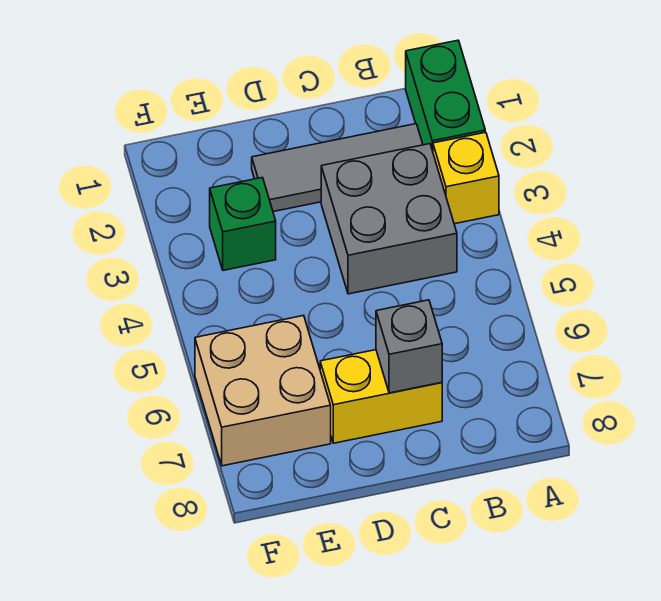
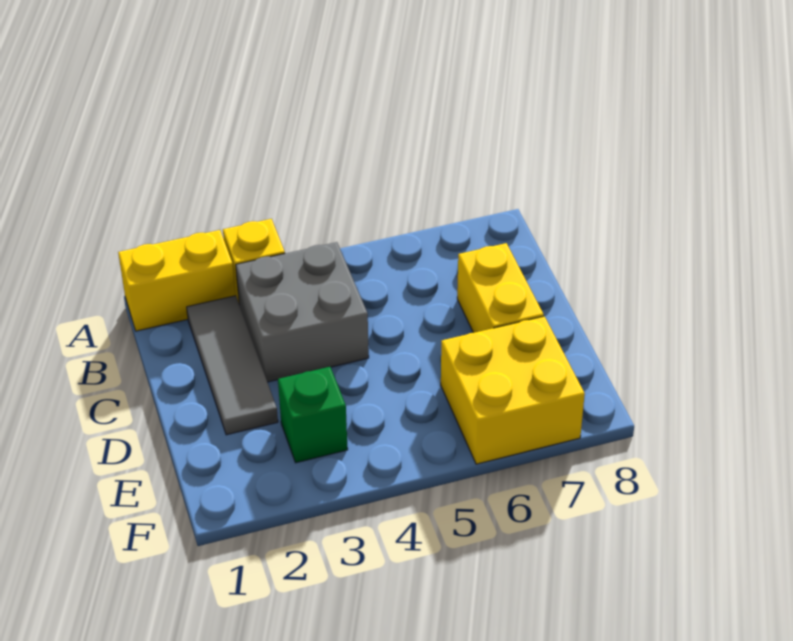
green brick A1:A2 level 1 -> yellow brick A1:A2 level 1
grey brick C7 level 2 -> none
tan brick E6:F7 level 1 -> yellow brick E6:F7 level 1

